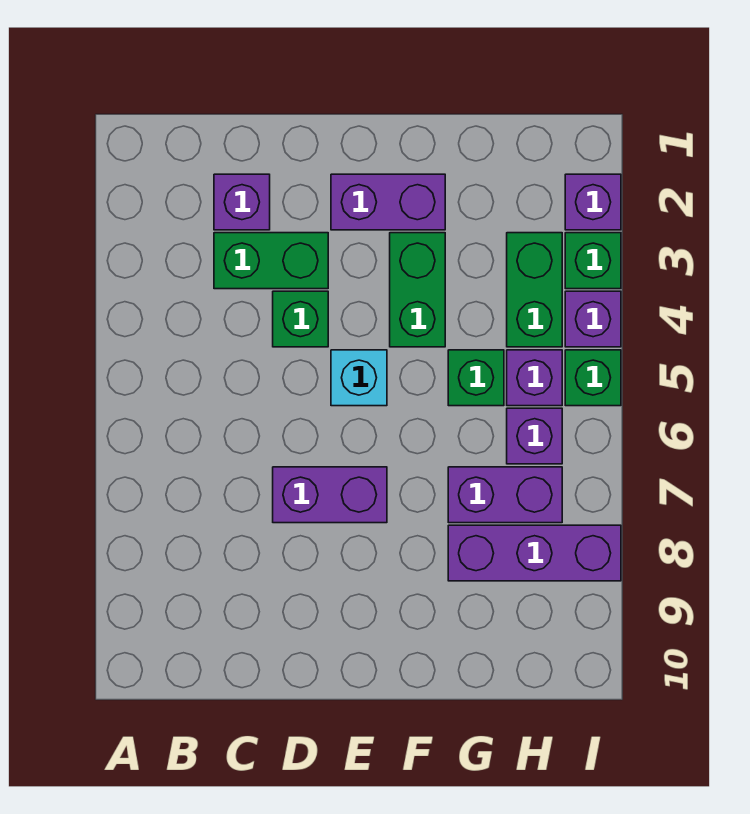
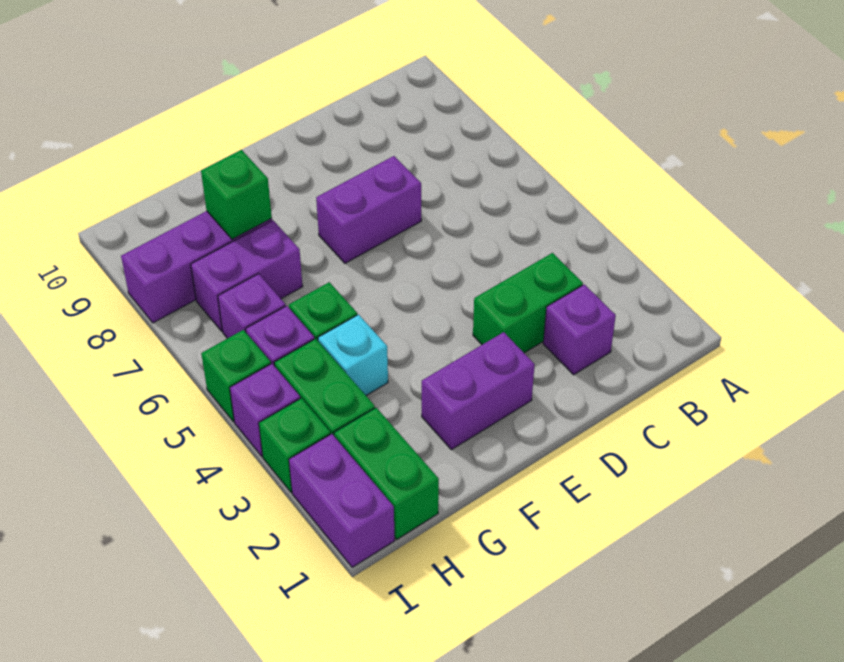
green brick D4 level 1 -> green brick G8 level 2
cyan brick E5 level 1 -> cyan brick G4 level 1
green brick F3:F4 level 1 -> green brick H1:H2 level 1
purple brick I2 level 1 -> purple brick I1:I2 level 1

